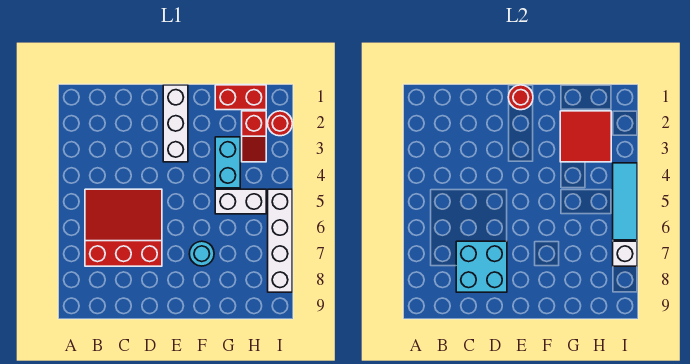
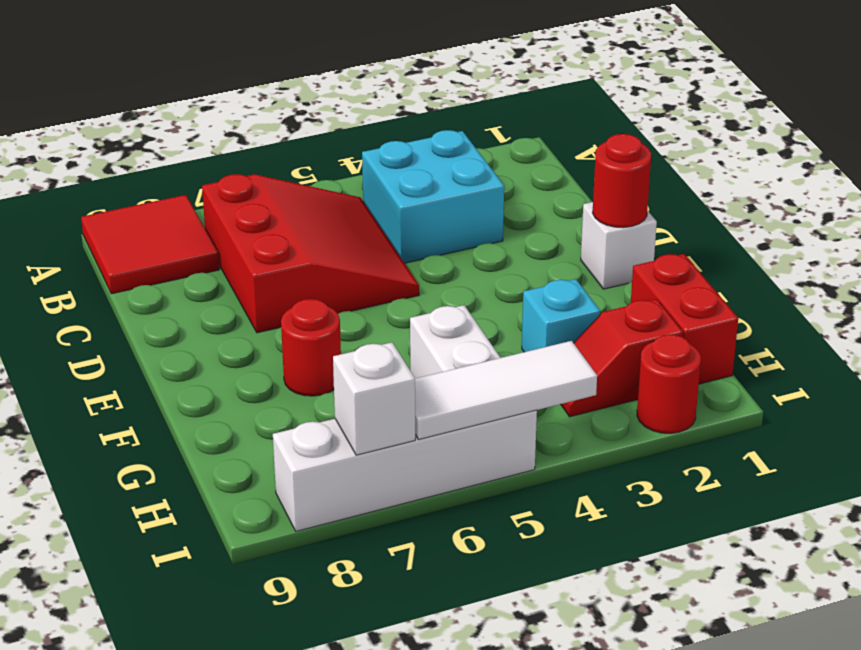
cyan brick C7:D8 level 2 -> cyan brick B3:C4 level 1
white brick E1:E3 level 1 -> white brick E1 level 1
cyan round brick F7 level 1 -> red round brick F7 level 1
red tile G2:H3 level 2 -> red tile A8:B9 level 1
cyan brick G3:G4 level 1 -> cyan brick G3 level 1
cyan tile I4:I6 level 2 -> white tile I4:I6 level 2

